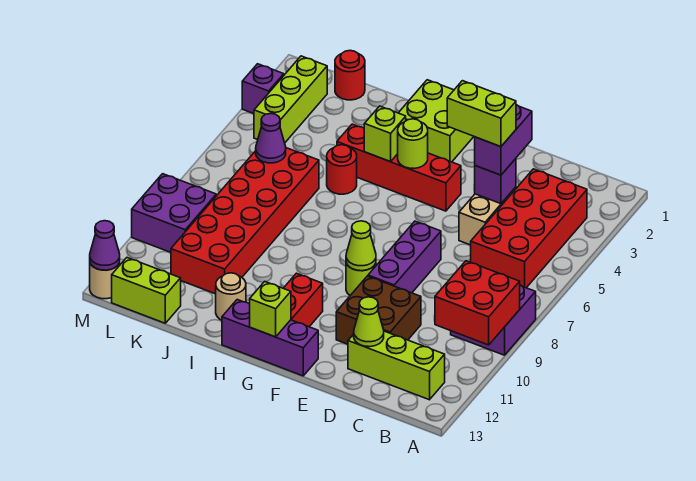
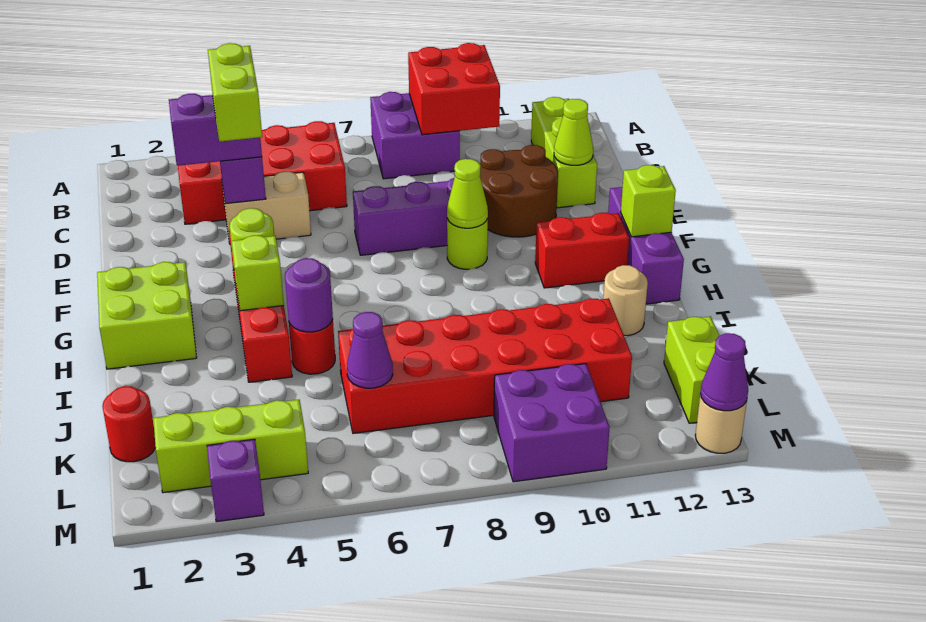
brown brick D10:E11 level 1 -> brown round brick D10:E11 level 1
none -> purple round brick I5 level 2

